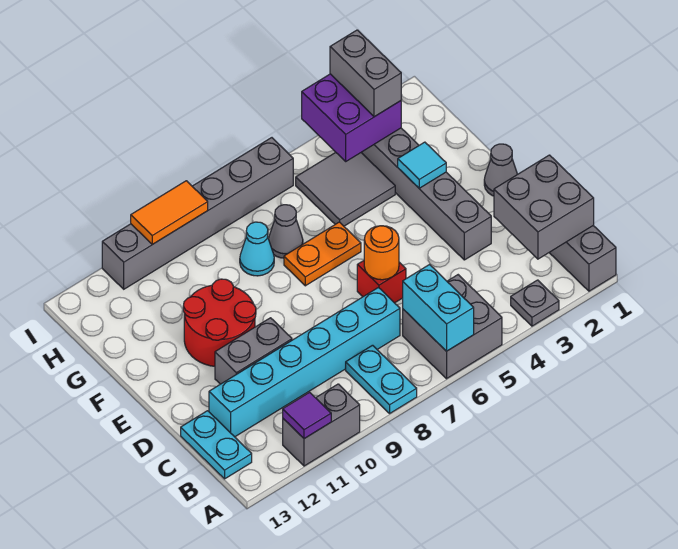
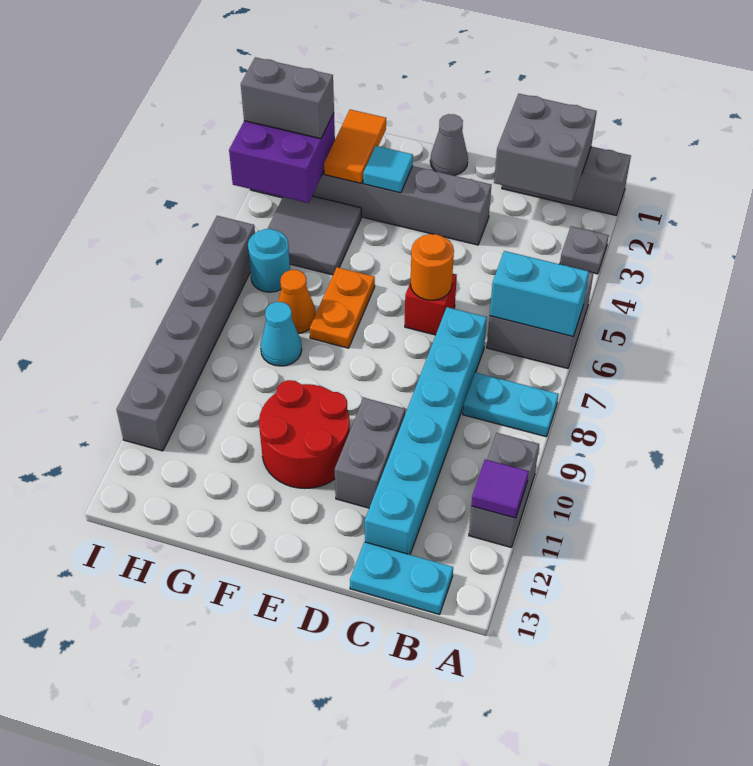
grey cone G7 level 1 -> orange cone G7 level 1
none -> cyan round brick H6 level 1
orange tile I9:I10 level 2 -> orange tile G2:G3 level 2

